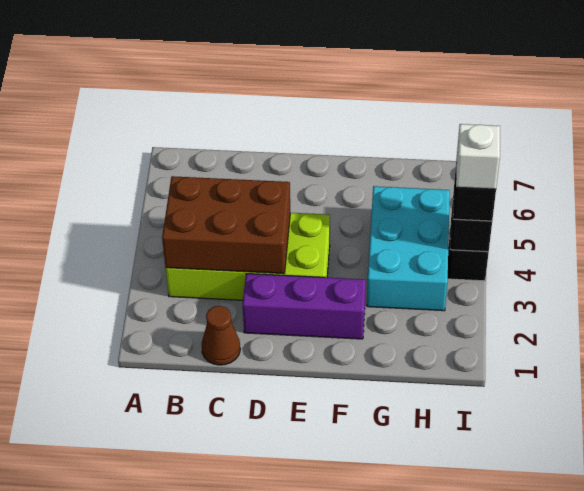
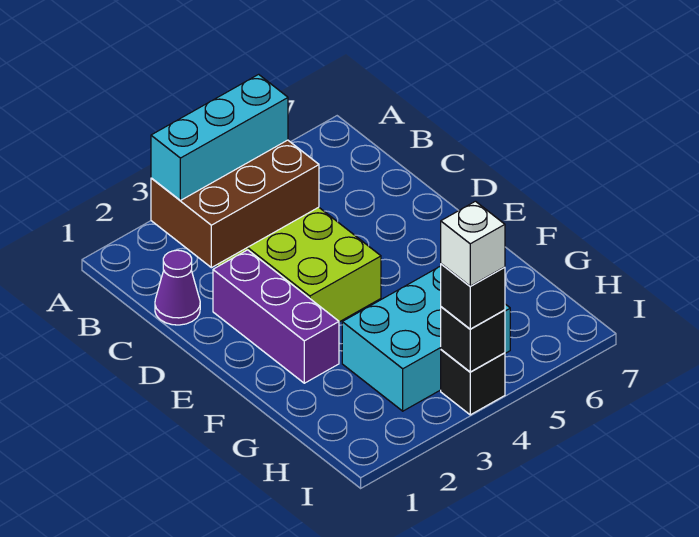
none -> cyan brick B2:B4 level 3
brown brick B3:D4 level 2 -> brown brick B2:C4 level 2
brown cone C1 level 1 -> purple cone C1 level 1

